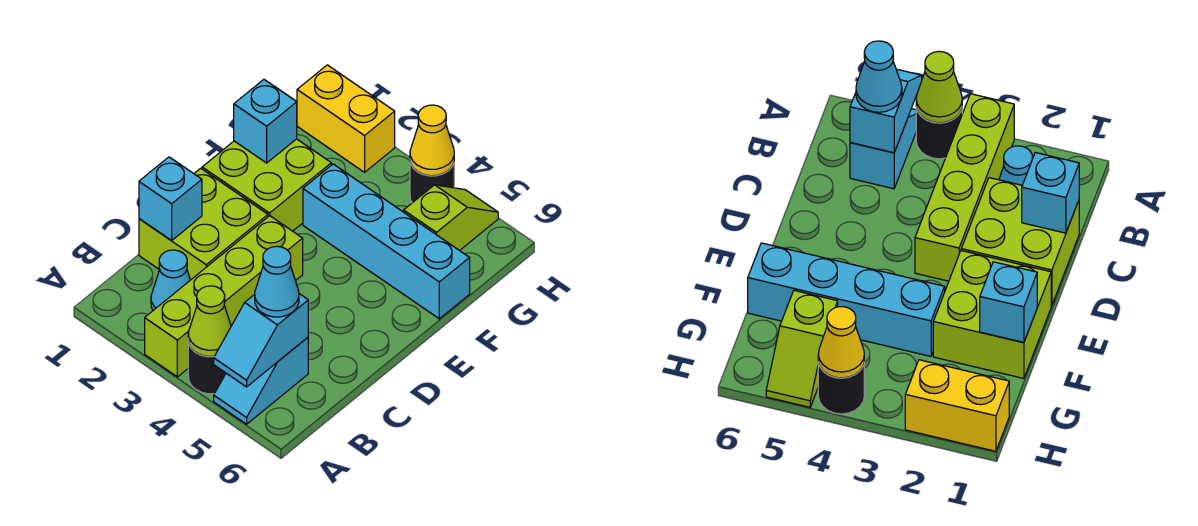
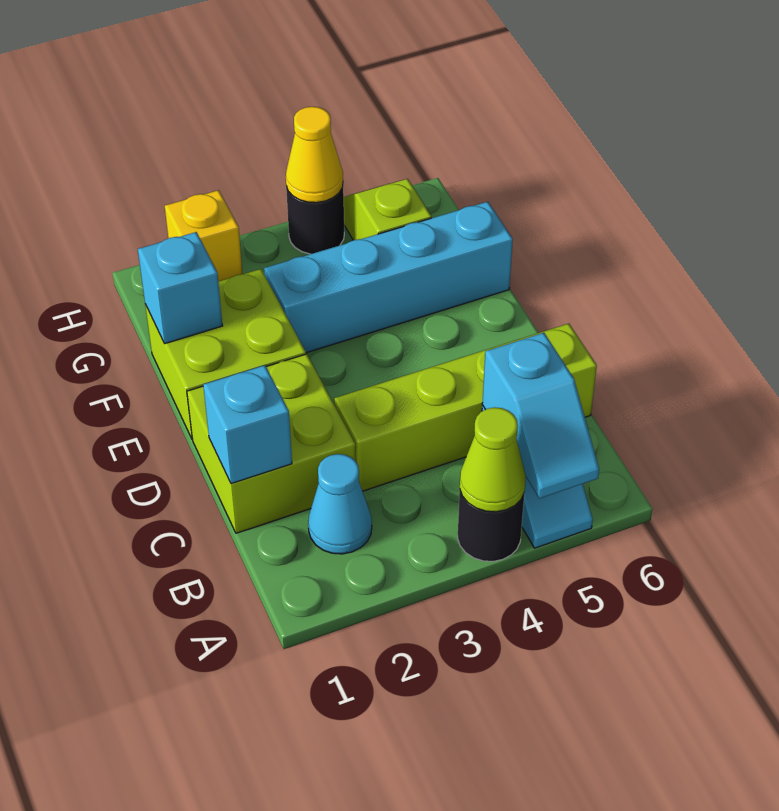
lime brick A3:D3 level 1 -> lime brick C3:C6 level 1
cyan cone B5 level 3 -> none
yellow brick H1:H2 level 1 -> yellow brick H2 level 1

